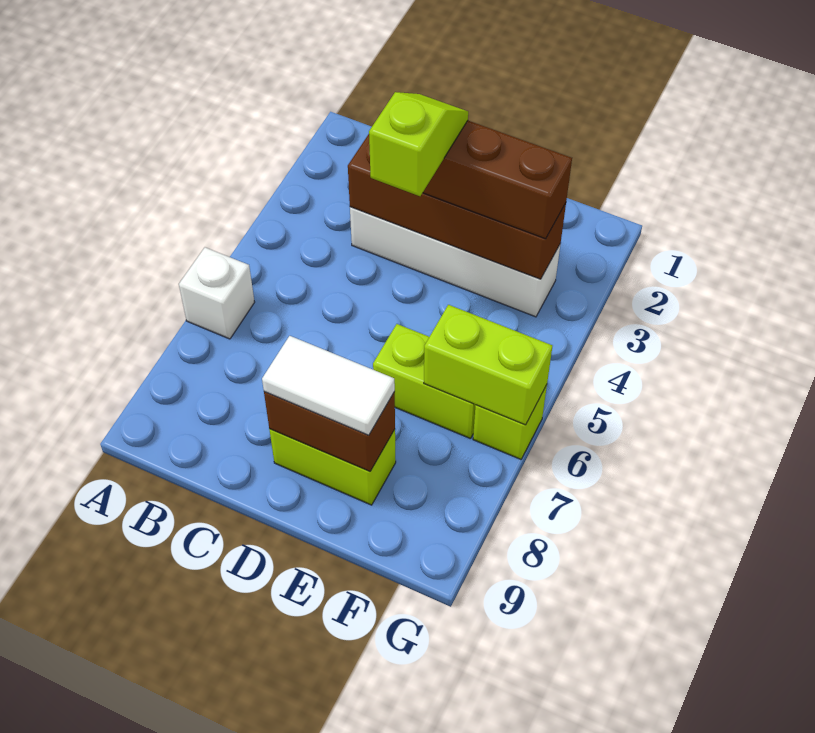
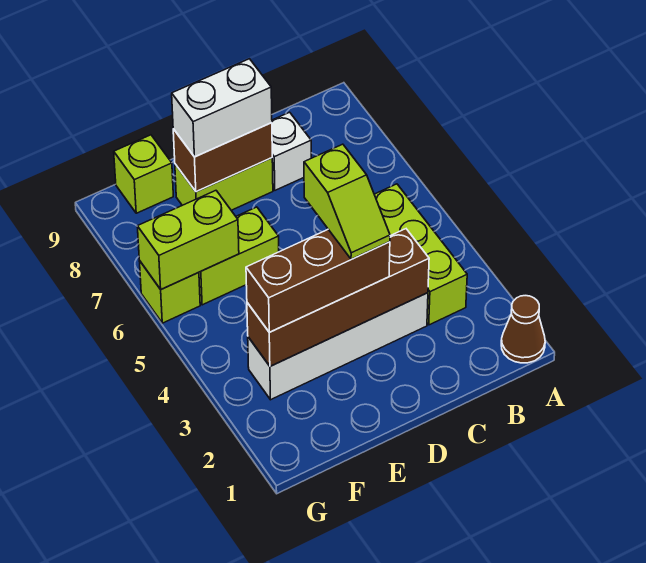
none -> brown cone A1 level 1
white brick A6 level 1 -> white brick C8 level 1
none -> lime brick B3:B5 level 1
white tile D8:E8 level 3 -> white brick D8:E8 level 3
none -> lime brick F9 level 1

